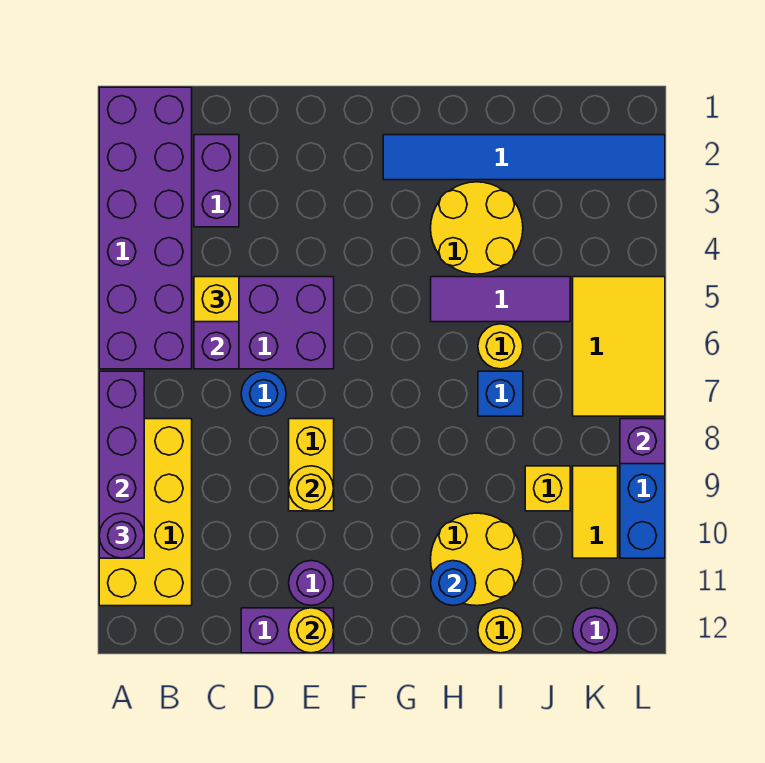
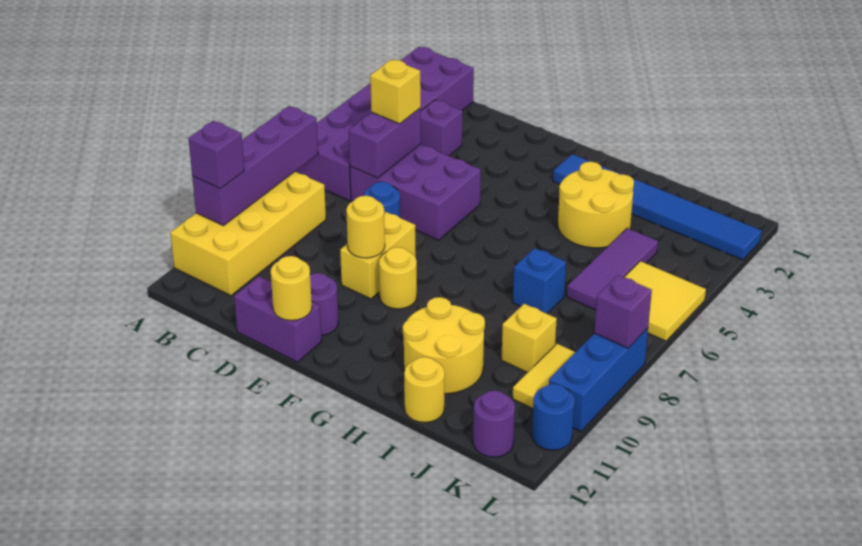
purple round brick A10 level 3 -> purple brick A10 level 3
purple brick C2:C3 level 1 -> purple brick C3 level 1
purple tile H5:J5 level 1 -> purple tile J4:J6 level 1
blue round brick H11 level 2 -> blue round brick L11 level 1
yellow round brick I6 level 1 -> yellow round brick F9 level 1
yellow tile K5:L7 level 1 -> yellow tile K5:L6 level 1

